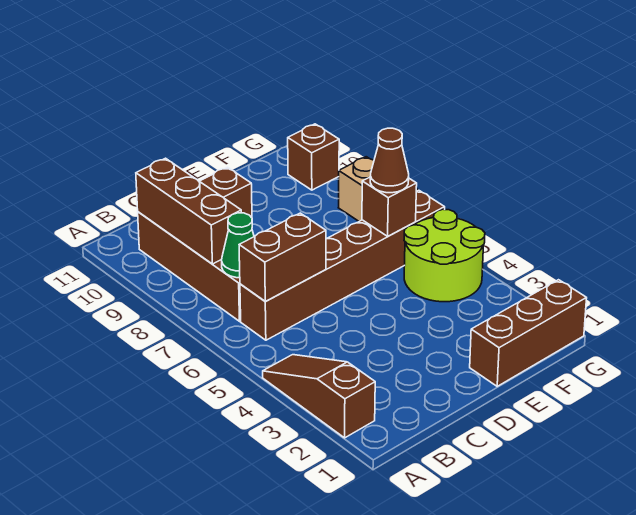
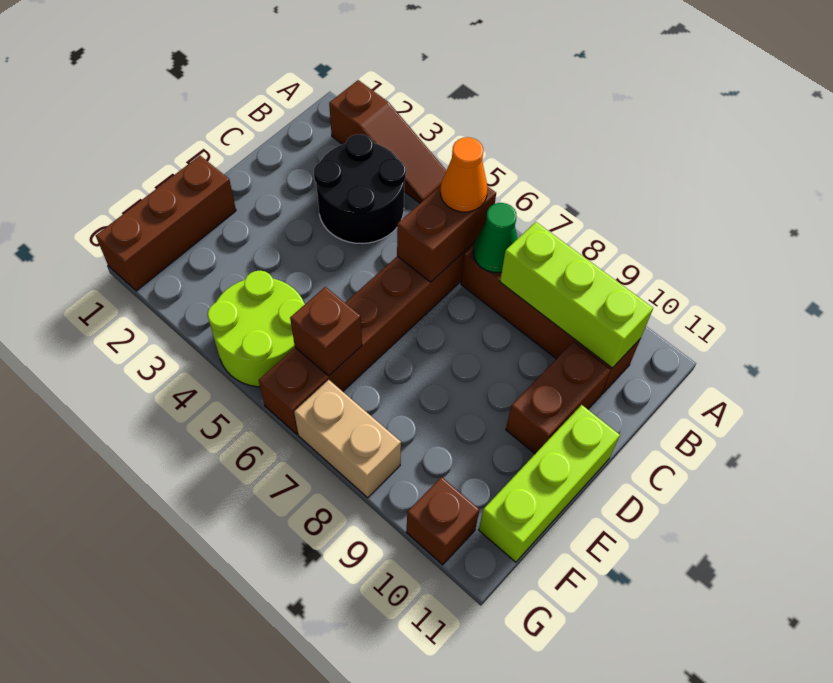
none -> black round brick B3:C4 level 1
none -> orange cone B6 level 3
brown brick B8:B10 level 2 -> lime brick B8:B10 level 2
none -> lime brick D11:F11 level 1
brown cone F6 level 3 -> none

